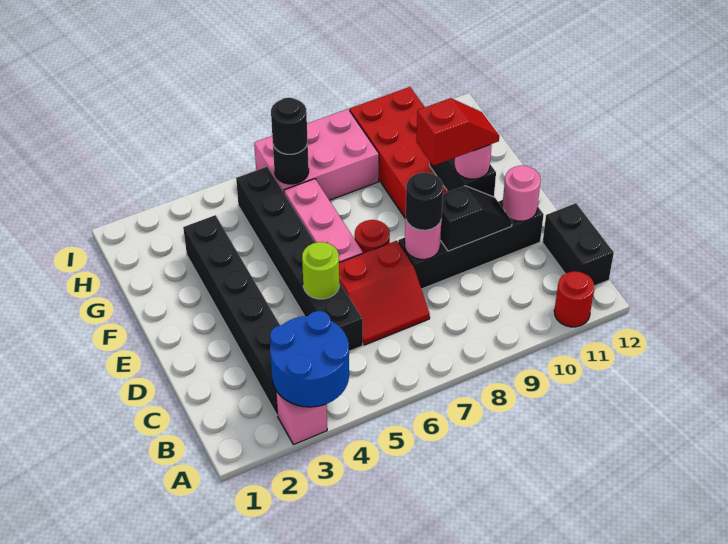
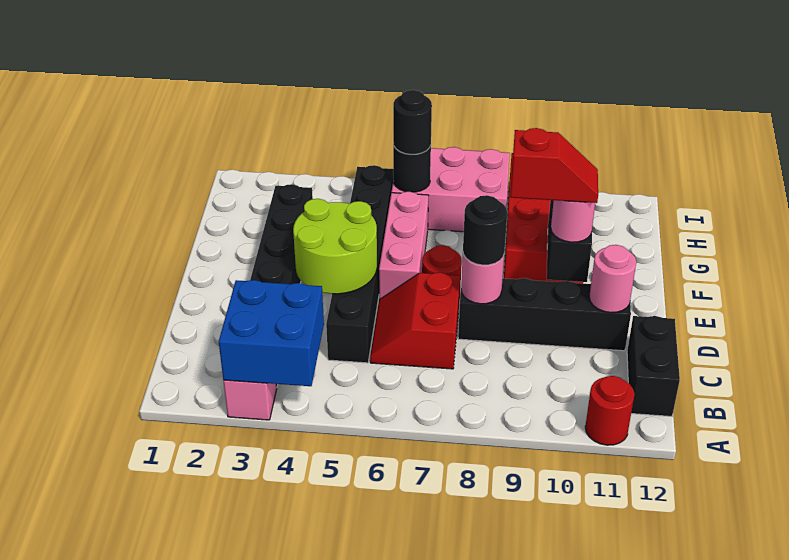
blue round brick A3:B4 level 2 -> blue brick A3:B4 level 2
red slope C6:D7 level 1 top D -> red slope C6:D7 level 1 top 7
lime round brick D5 level 2 -> lime round brick D4:E5 level 2
black slope D9:D10 level 2 top 9 -> none

